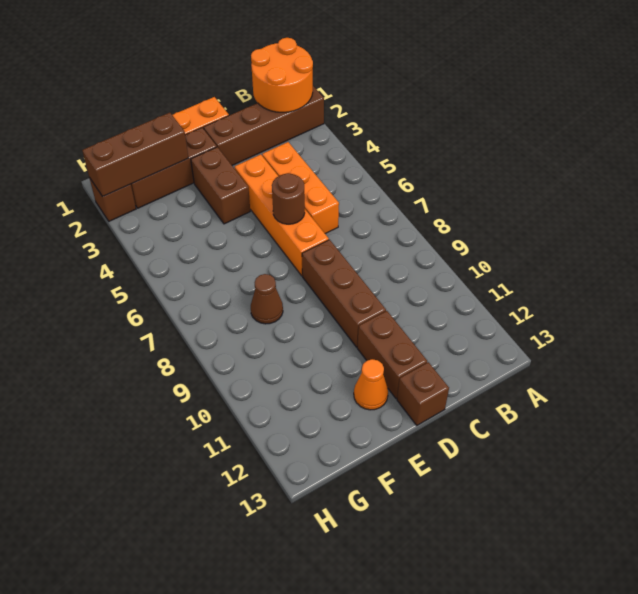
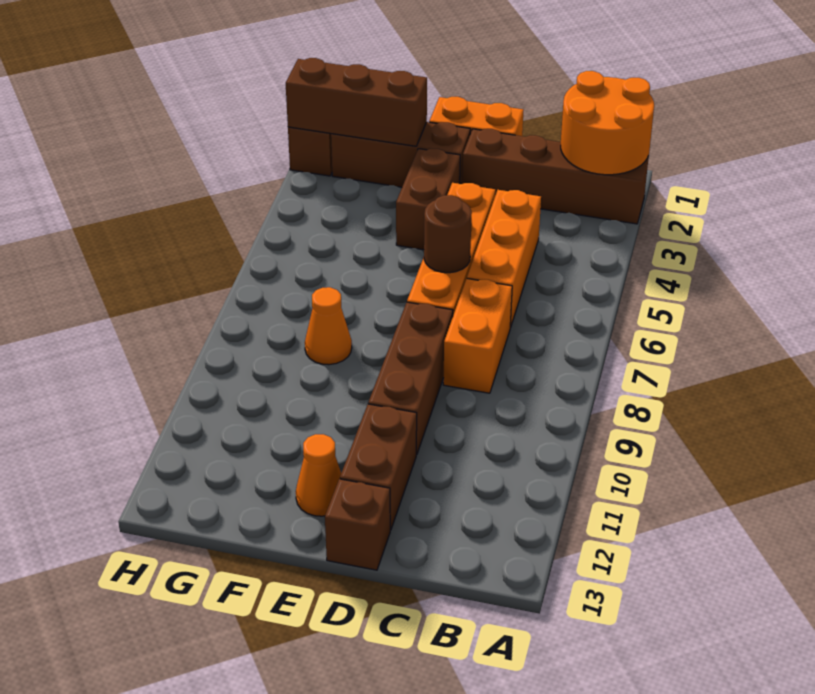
none -> orange brick C7:C8 level 1
brown cone F8 level 1 -> orange cone F8 level 1

